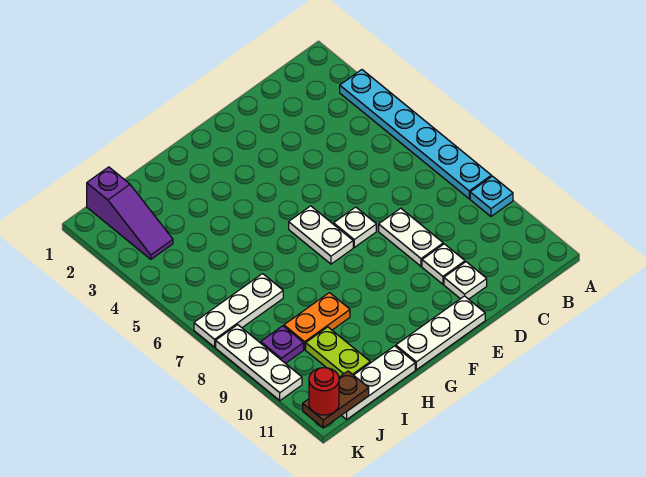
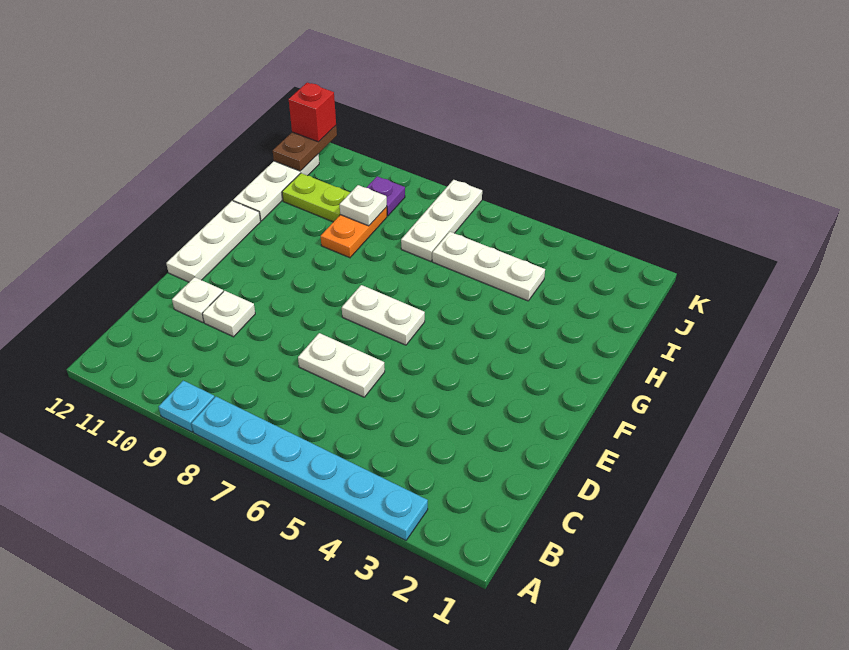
white plate D8:D9 level 1 -> white plate D6:D7 level 1
white plate E7 level 1 -> white plate I9 level 2
purple slope J1:J3 level 1 top 1 -> none
white plate K8:K10 level 1 -> white plate I4:I6 level 1
red round brick K12 level 3 -> red brick K12 level 3

